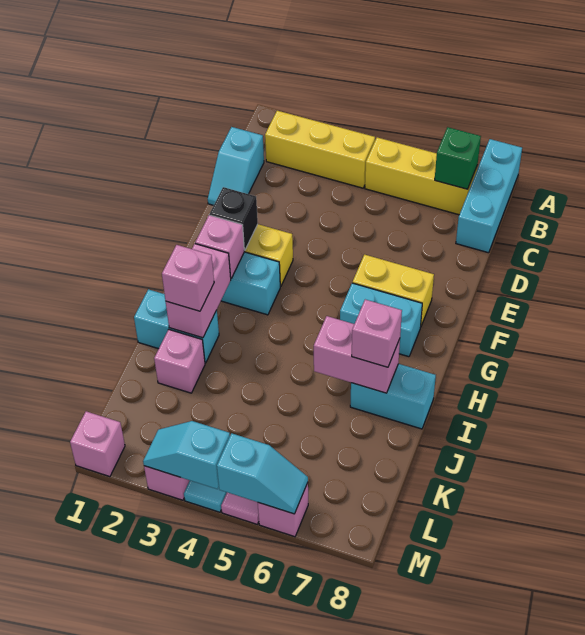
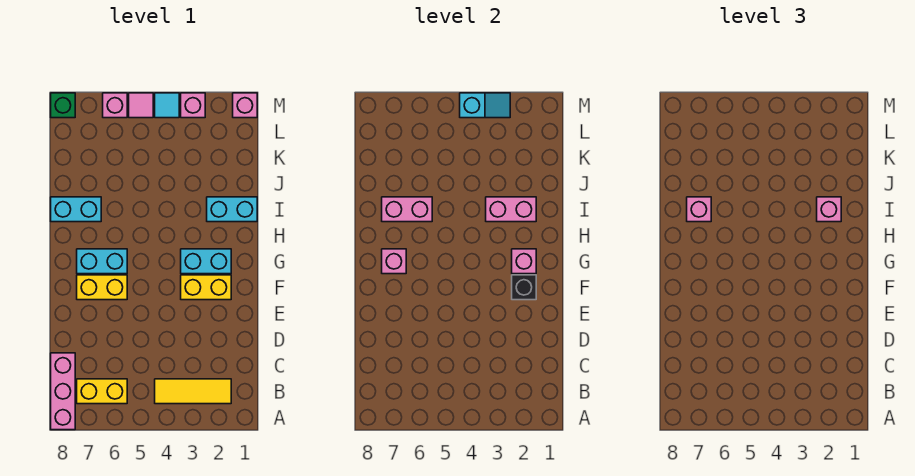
cyan brick A8:C8 level 1 -> pink brick A8:C8 level 1
yellow brick B2:B4 level 1 -> yellow tile B2:B4 level 1
yellow brick B5:B7 level 1 -> yellow brick B6:B7 level 1
green brick B7 level 2 -> green brick M8 level 1
cyan slope C1:D1 level 1 top C -> none
pink brick H2:I2 level 2 -> pink brick I2:I3 level 2
pink brick J2 level 1 -> pink brick G7 level 2
cyan slope M5:M6 level 2 top 5 -> none

